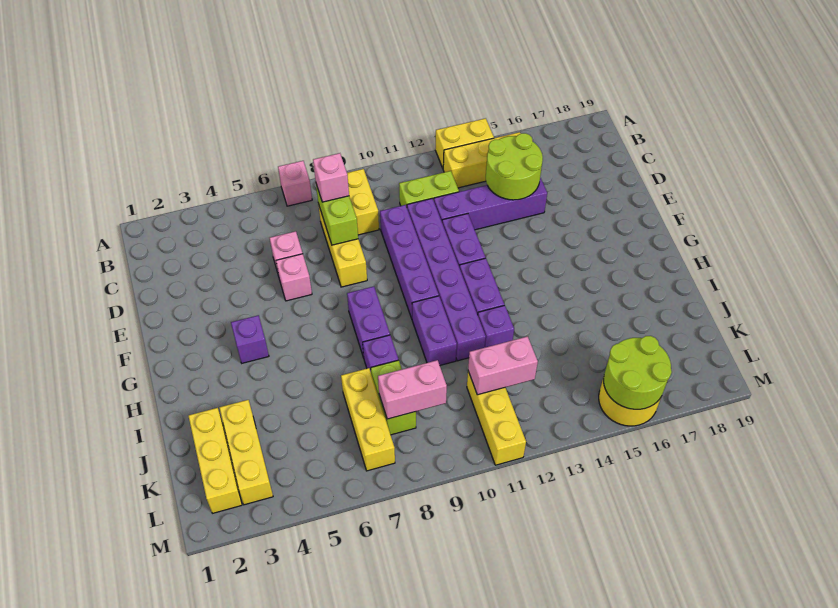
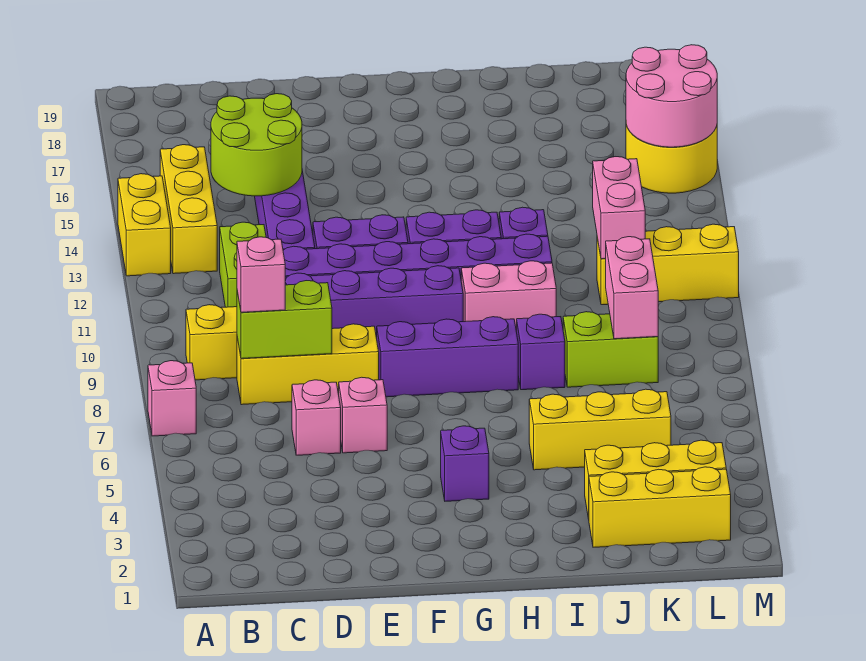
purple brick G8:H8 level 1 -> purple brick F8:H8 level 1
purple brick H10:I10 level 1 -> pink brick H10:I10 level 1
yellow brick J7:L7 level 1 -> yellow brick I5:K5 level 1
lime round brick L15:M16 level 2 -> pink round brick L15:M16 level 2

